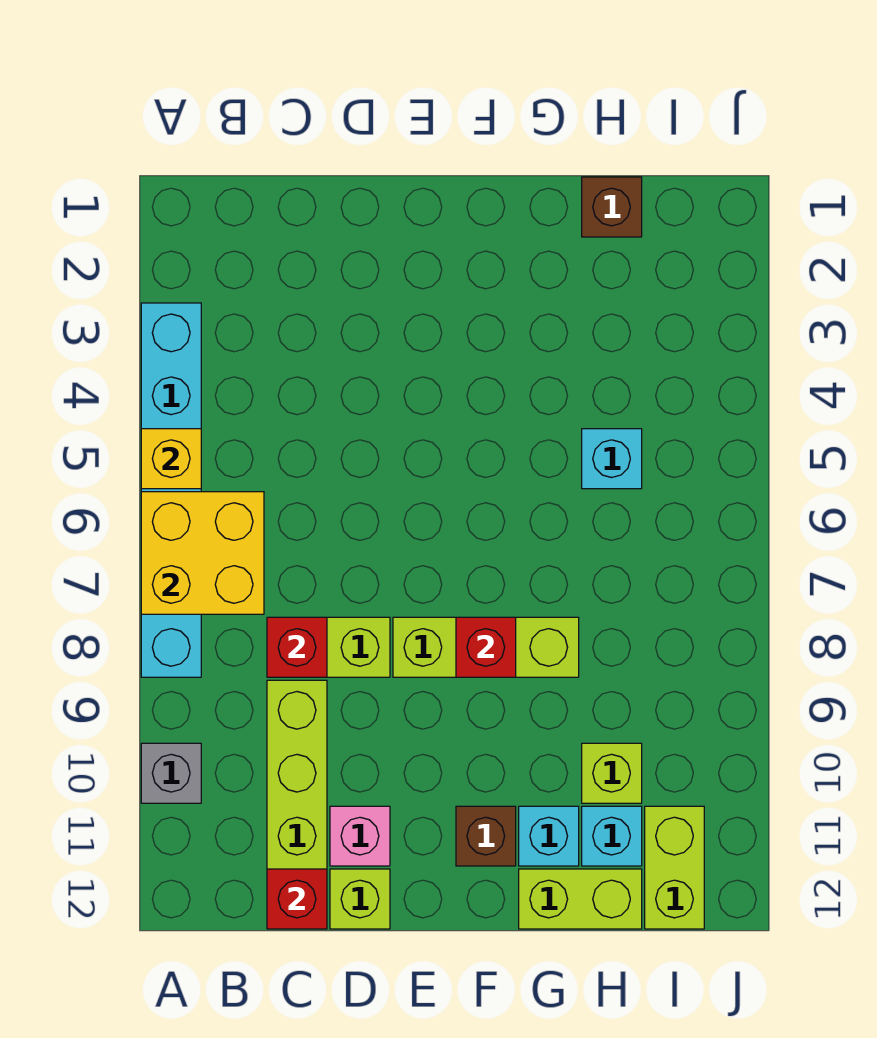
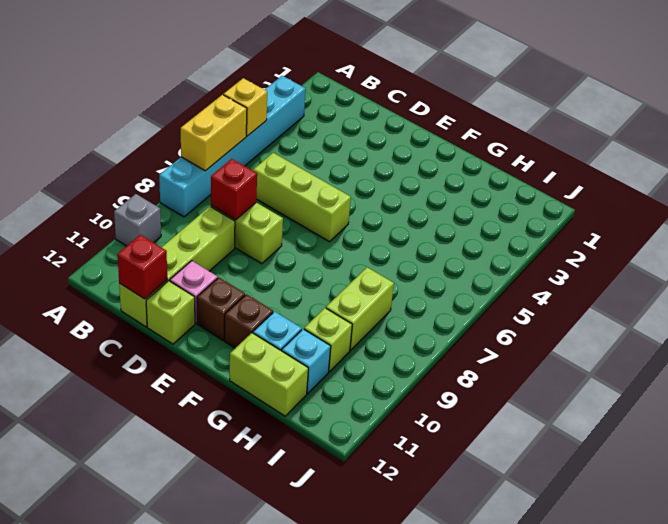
yellow brick A6:B7 level 2 -> yellow brick A6:A7 level 2
lime brick E8:G8 level 1 -> lime brick C6:E6 level 1
red brick F8 level 2 -> none
brown brick H1 level 1 -> brown brick E11 level 1
cyan brick H5 level 1 -> none
lime brick I11:I12 level 1 -> lime brick H8:H9 level 1

